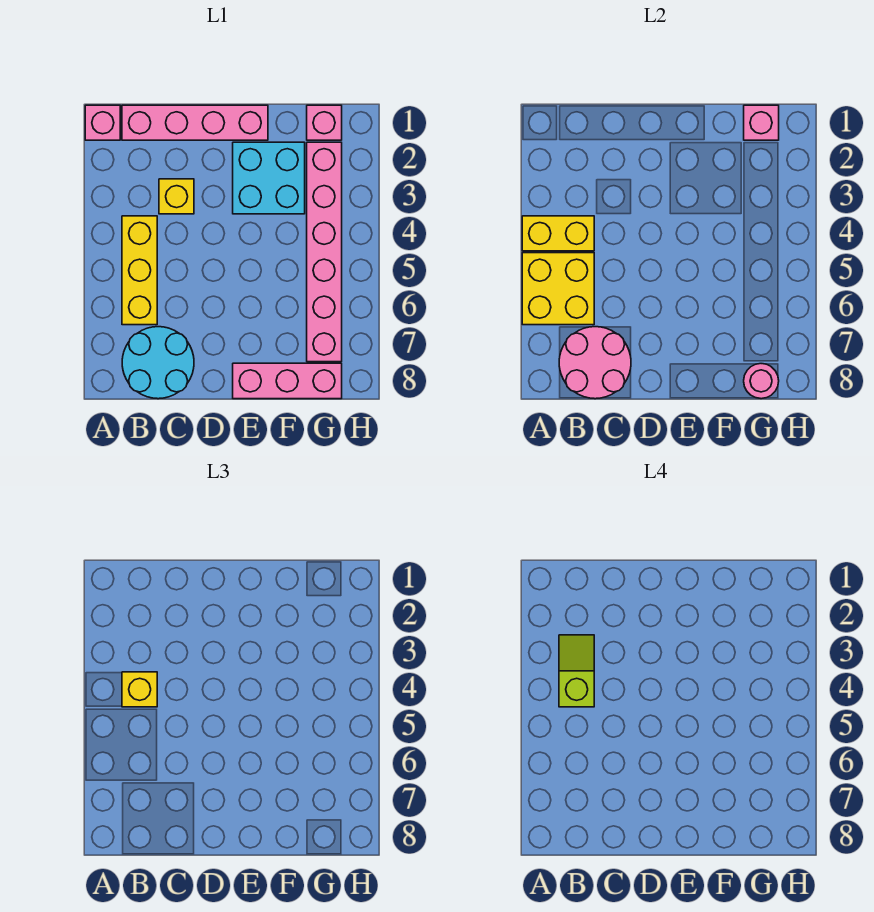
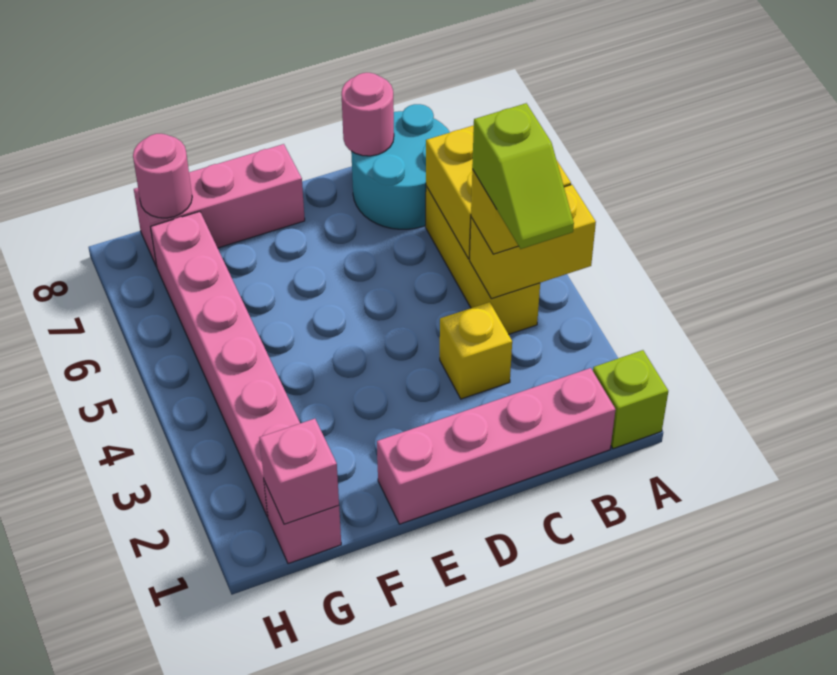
pink brick A1 level 1 -> lime brick A1 level 1
pink round brick B7:C8 level 2 -> pink round brick C8 level 2
cyan brick E2:F3 level 1 -> none

